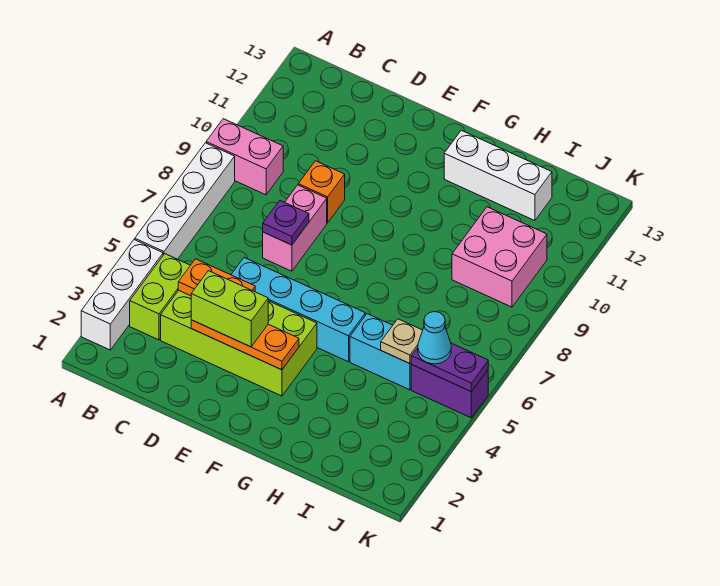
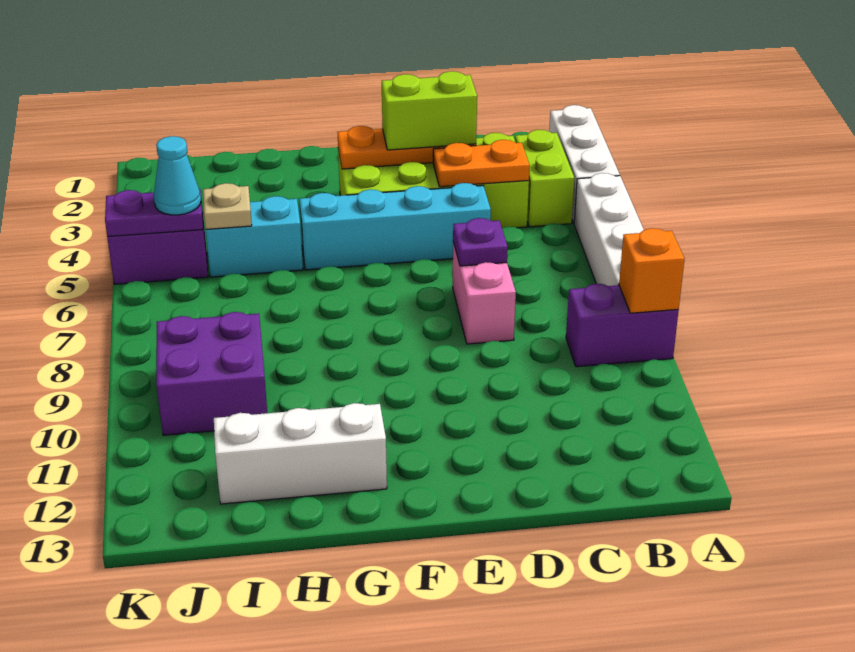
pink brick A9:B9 level 1 -> purple brick A9:B9 level 1
orange brick D9 level 1 -> orange brick A9 level 2
pink brick I9:J10 level 1 -> purple brick I9:J10 level 1

